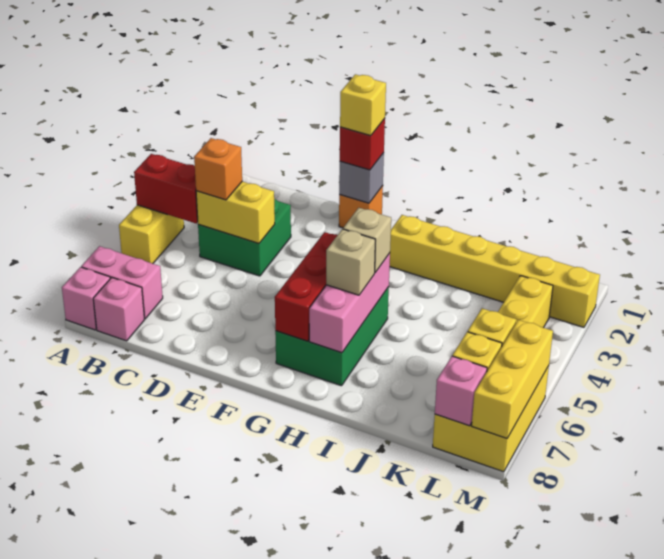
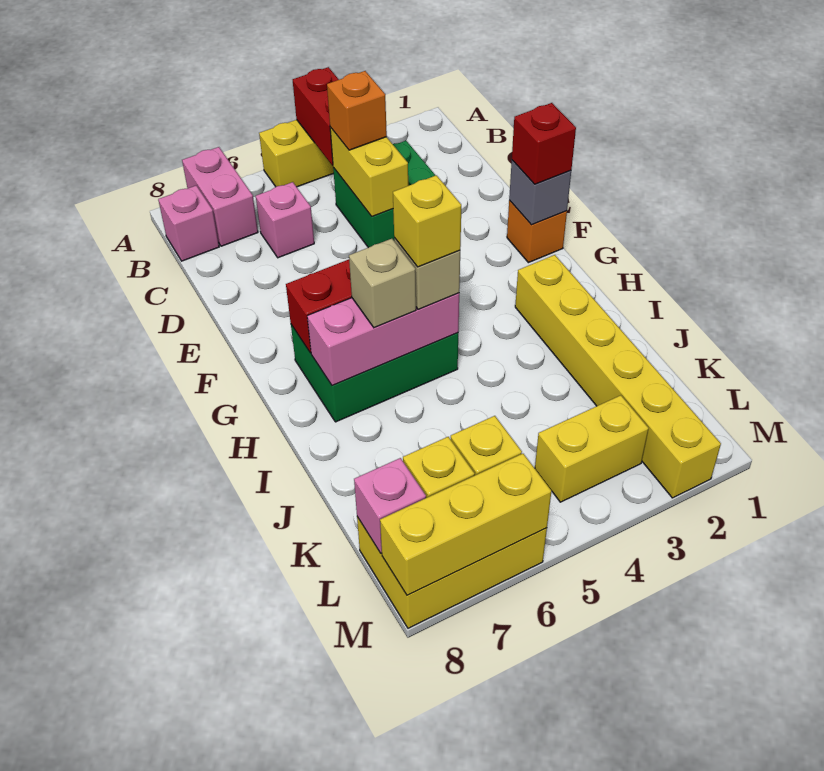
pink brick A8 level 1 -> pink brick C6 level 1
yellow brick F1 level 4 -> yellow brick H5 level 4

